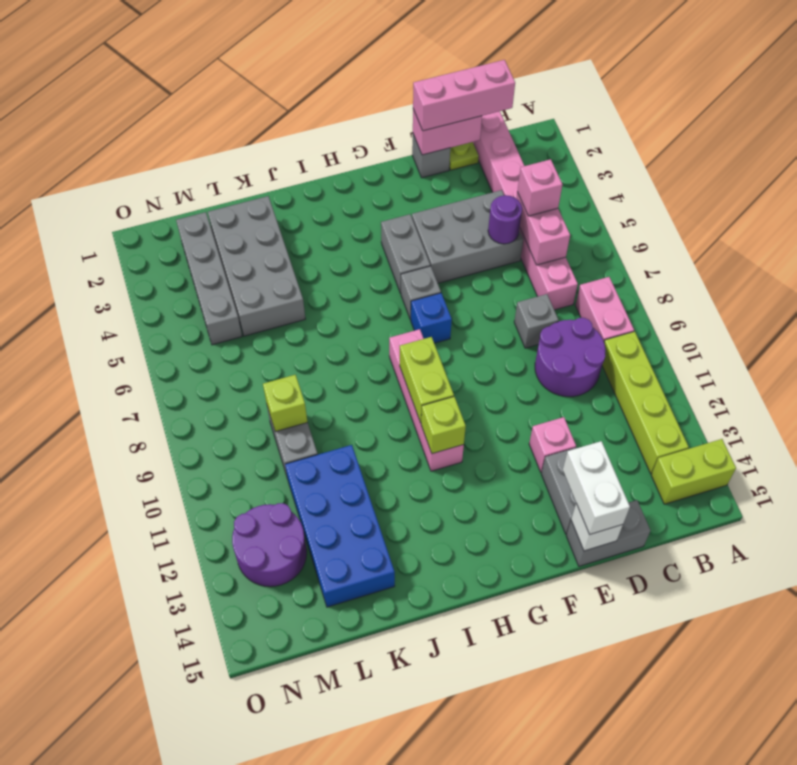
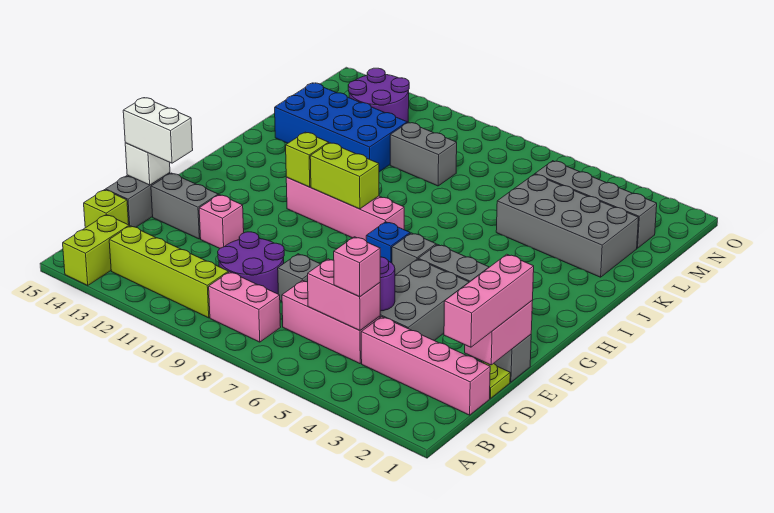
lime brick L9 level 2 -> lime brick C15 level 1

